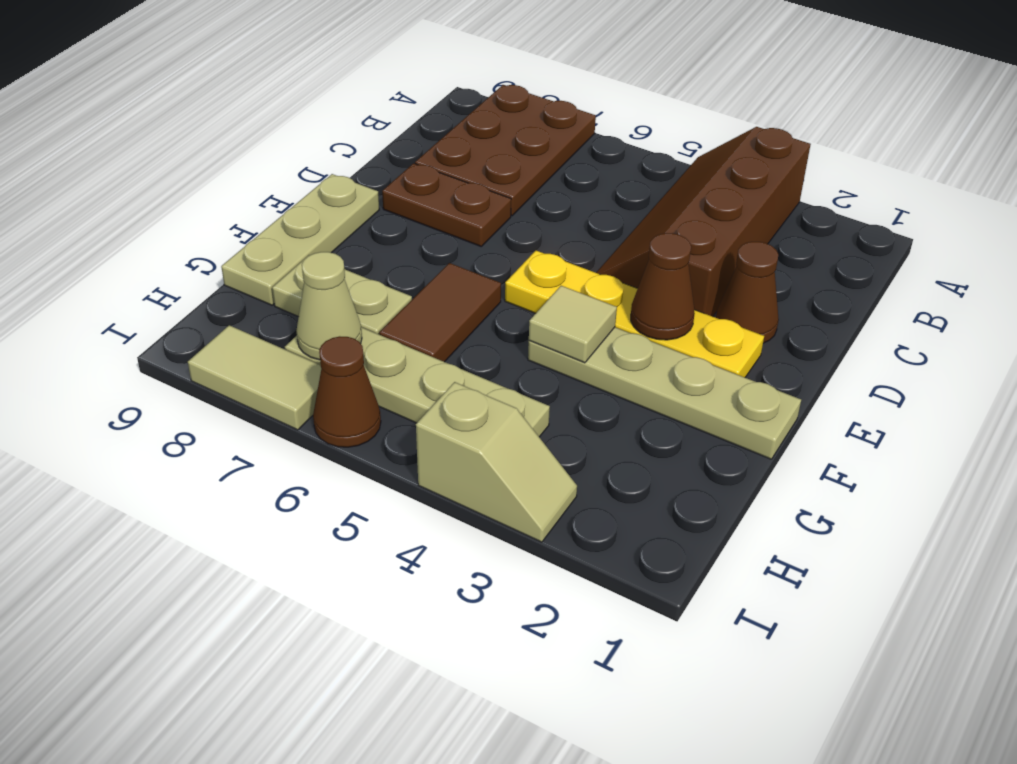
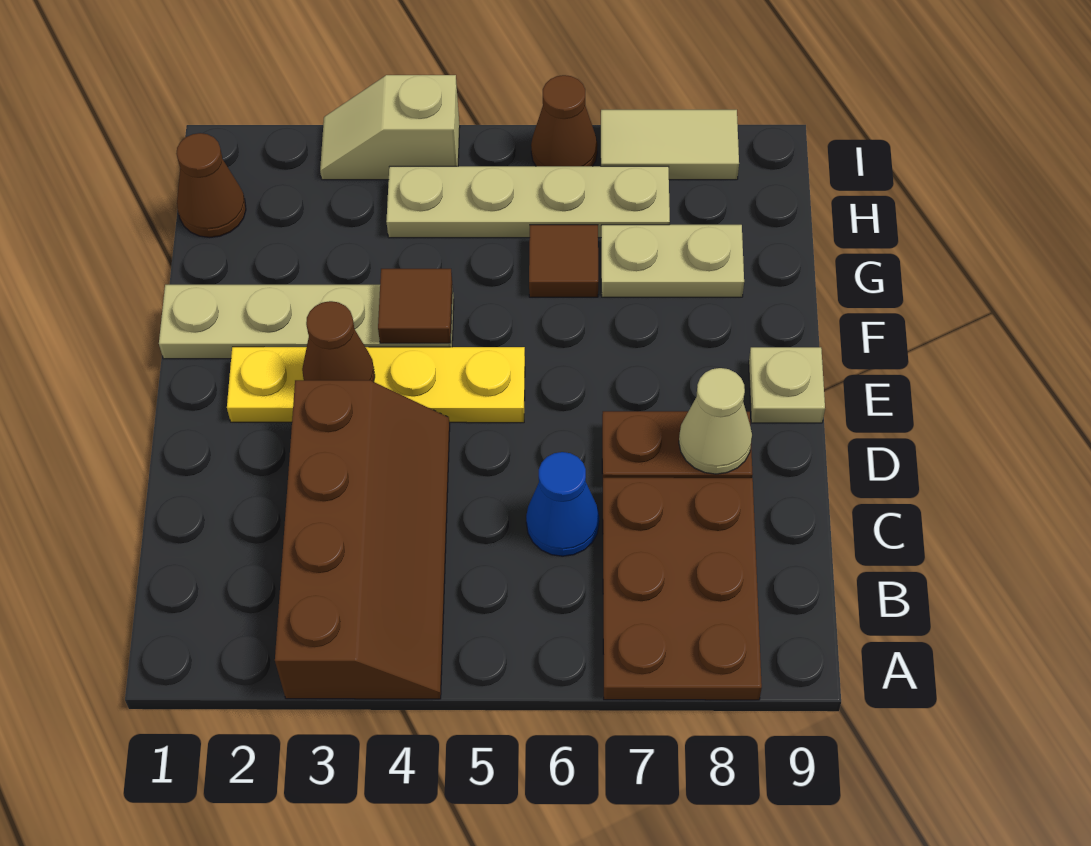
none -> blue cone C6 level 1
brown cone D2 level 1 -> brown cone H1 level 1
tan plate E9:G9 level 1 -> tan plate E9 level 1
tan tile F4 level 2 -> brown tile F4 level 2
brown tile F6:G6 level 1 -> brown tile G6 level 1
tan cone H7 level 2 -> tan cone D8 level 2

